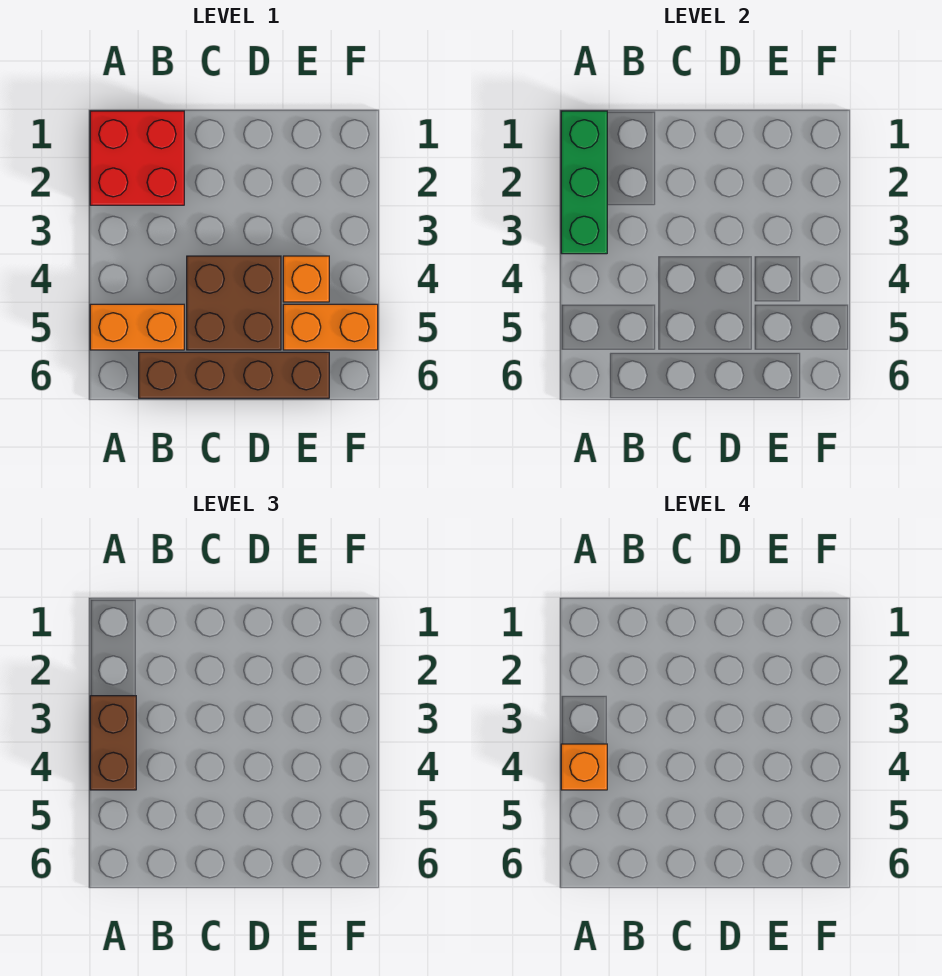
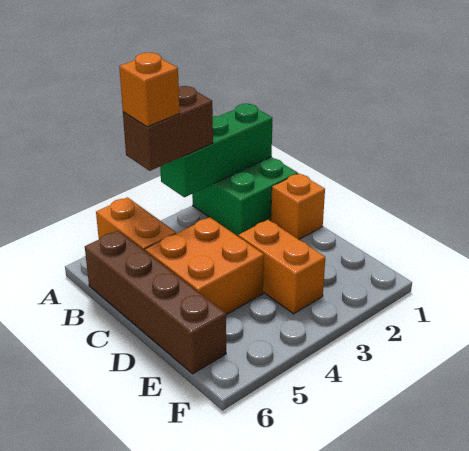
red brick A1:B2 level 1 -> green brick A1:B2 level 1
brown brick C4:D5 level 1 -> orange brick C4:D5 level 1
orange brick E4 level 1 -> orange brick C1 level 1
orange brick E5:F5 level 1 -> orange brick D3:E3 level 1

